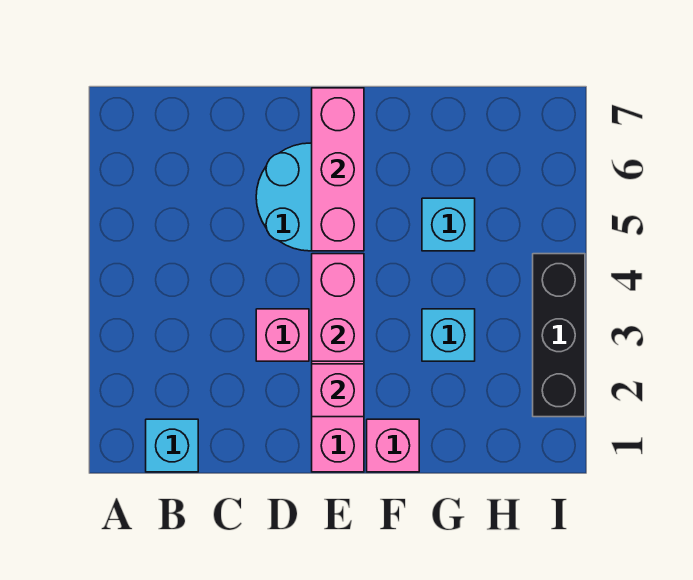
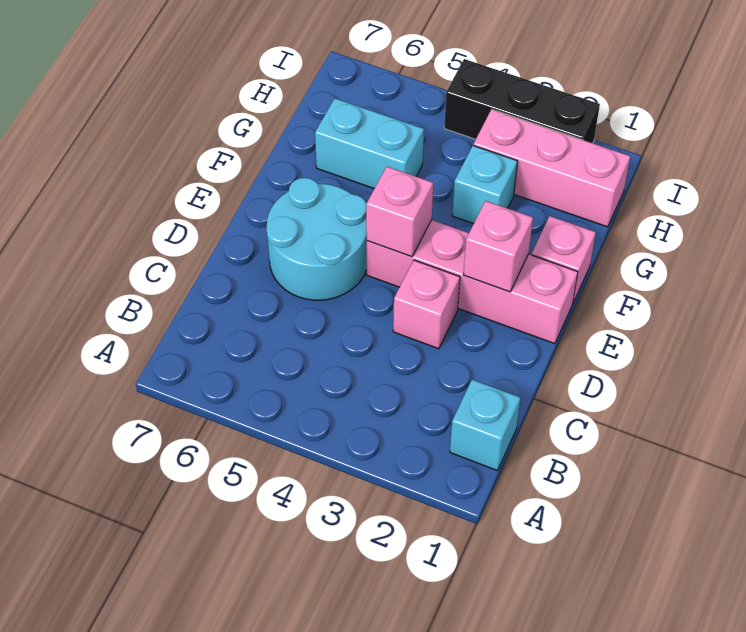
pink brick E3:E4 level 2 -> pink brick E4 level 2
pink brick E5:E7 level 2 -> pink brick H1:H3 level 1
cyan brick G5 level 1 -> cyan brick G5:G6 level 1

